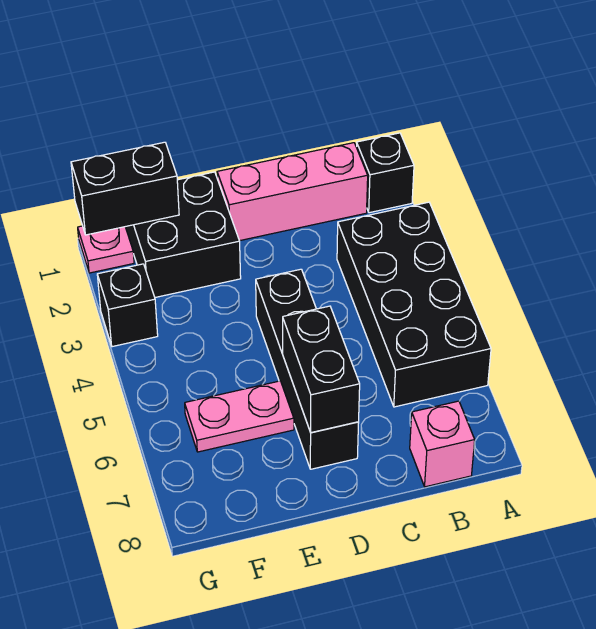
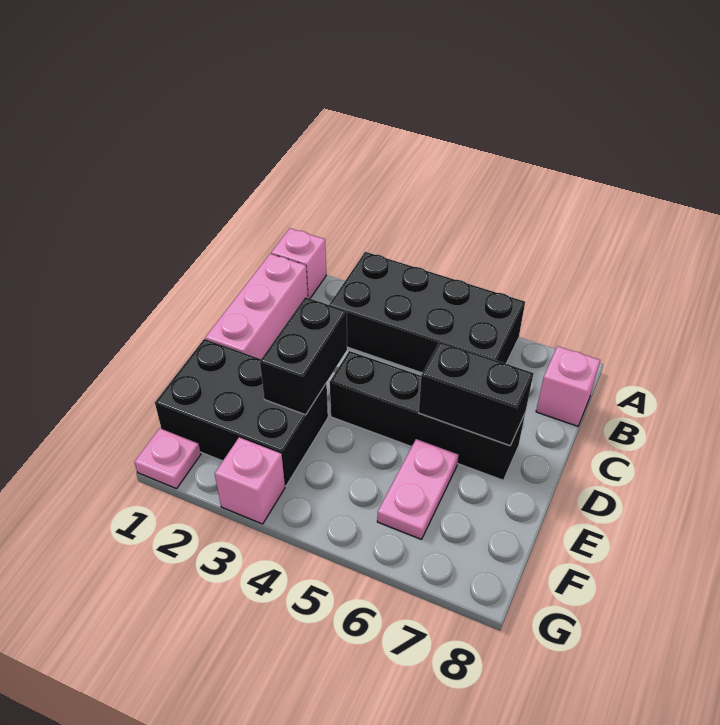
black brick A1 level 1 -> pink brick A1 level 1
black brick E1:F2 level 1 -> black brick E1:F3 level 1
black brick F1:G1 level 2 -> black brick D3:E3 level 2
black brick G3 level 1 -> pink brick G3 level 1

